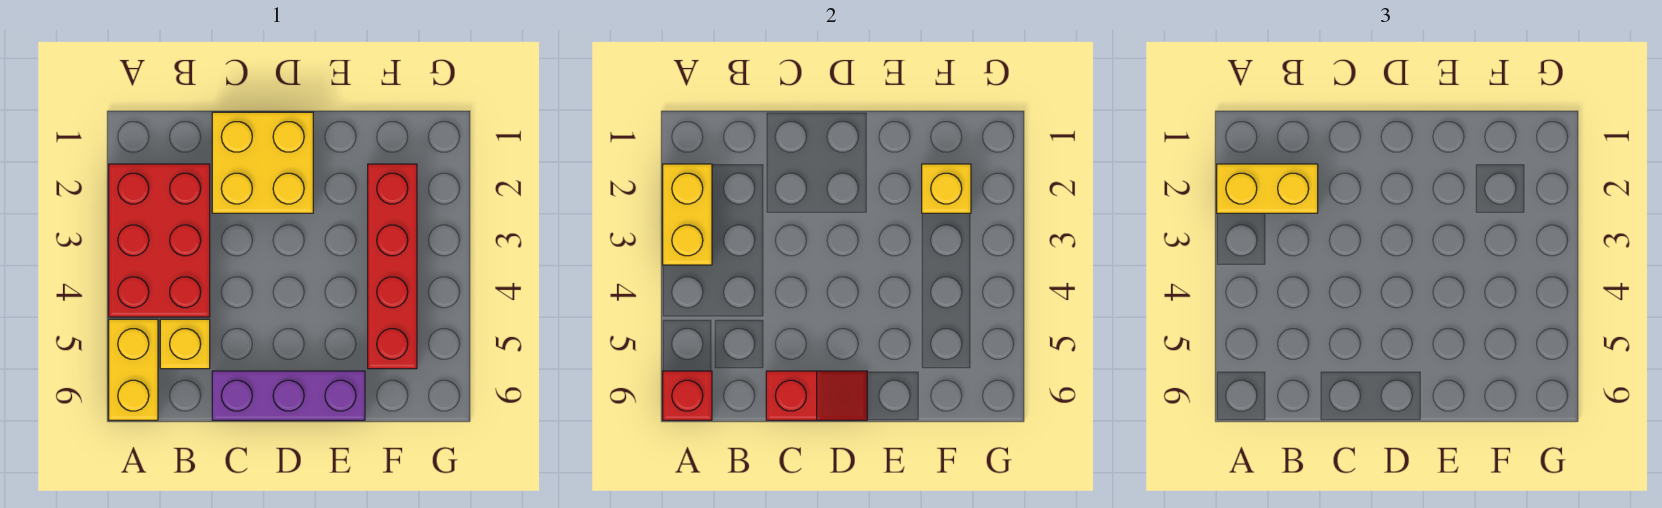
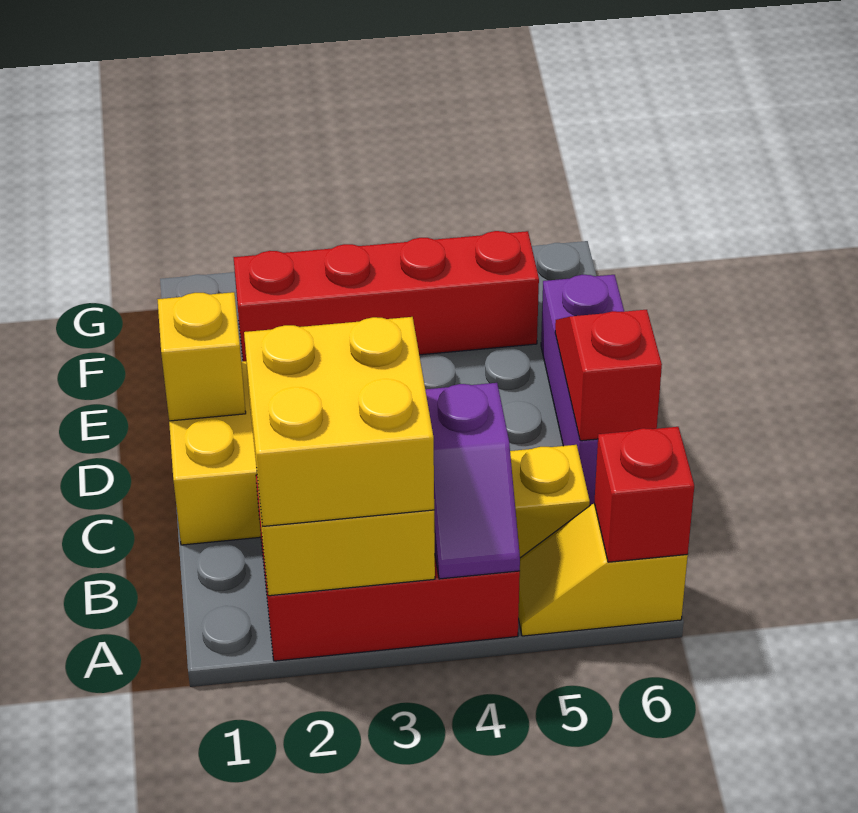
yellow brick A2:B2 level 3 -> yellow brick A2:B3 level 3
none -> purple slope A4:B4 level 2 top B
yellow brick A5:A6 level 1 -> yellow slope A5:A6 level 1 top 6
yellow brick F2 level 2 -> yellow brick D1 level 2

